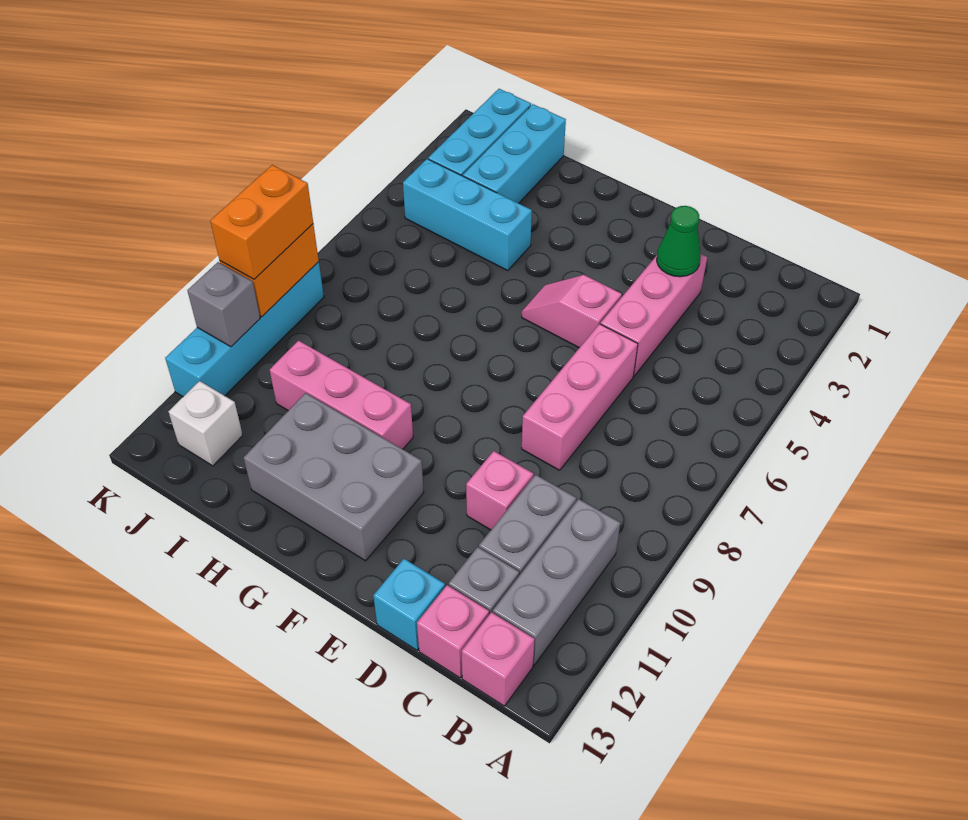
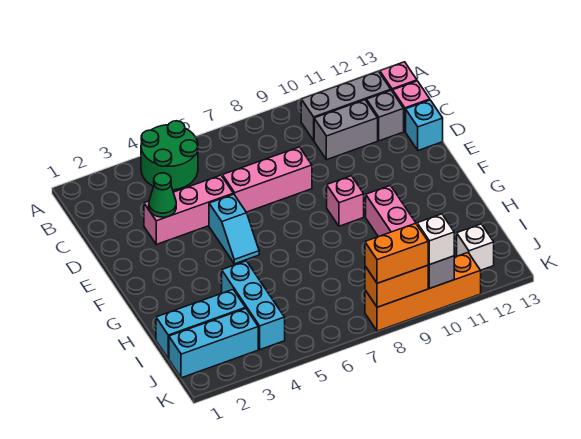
none -> green round brick A4:B5 level 1
pink brick D10 level 1 -> pink brick F9 level 1
pink slope E5:F5 level 1 top E -> cyan slope E5:F5 level 1 top E
grey brick F11:H12 level 1 -> none
cyan brick K8:K11 level 1 -> orange brick K8:K11 level 1
none -> white brick K10 level 3

